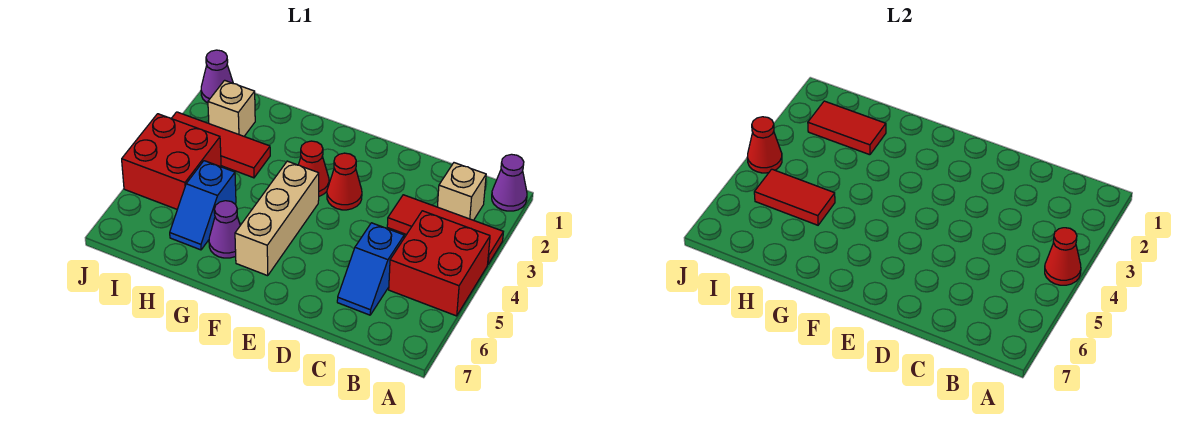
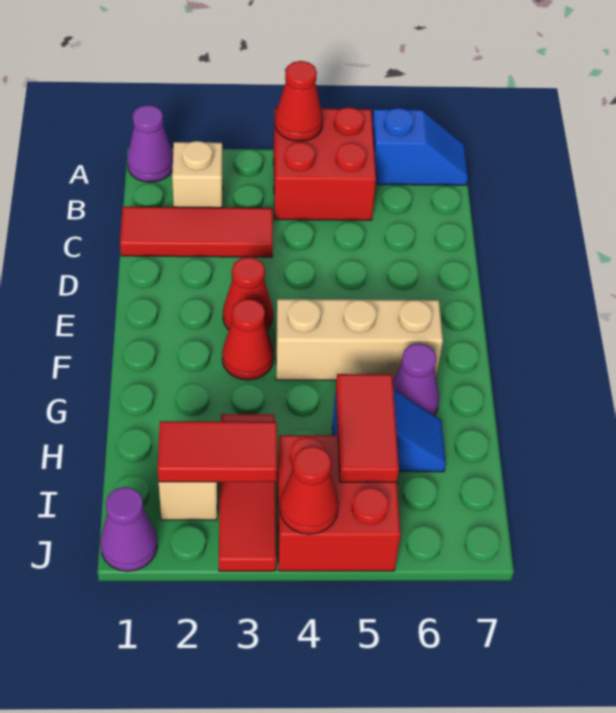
red tile A3:C3 level 1 -> red tile C1:C3 level 1
blue slope C5:C6 level 1 top 5 -> blue slope A6:A7 level 1 top 6
red tile H2:I2 level 2 -> red tile I2:I3 level 2

